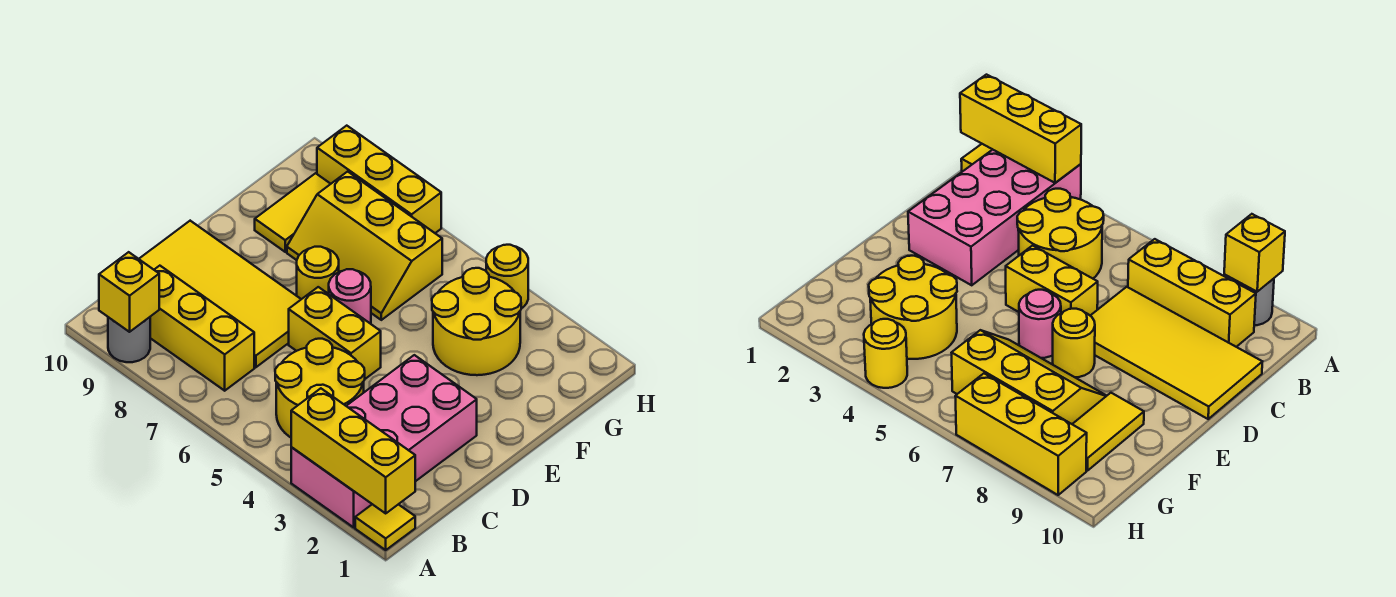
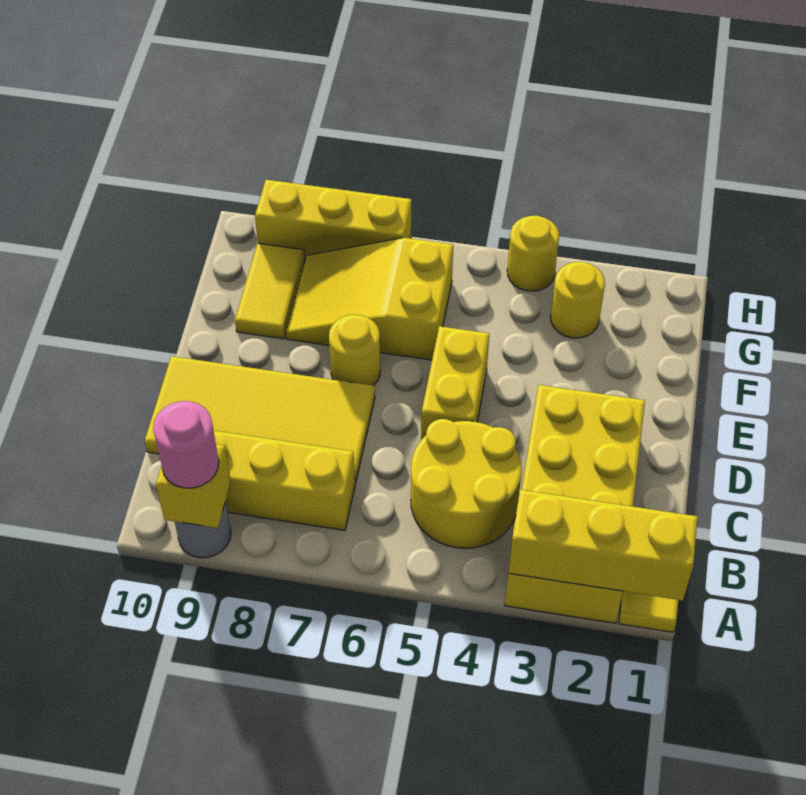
pink brick A2:D3 level 1 -> yellow brick A2:D3 level 1
yellow brick D5:D6 level 1 -> yellow brick D5:E5 level 1
pink round brick E6 level 1 -> pink round brick A9 level 3
yellow round brick F3:G4 level 1 -> yellow round brick G3 level 1
yellow slope F6:G8 level 1 top G -> yellow slope F6:G8 level 1 top 6

